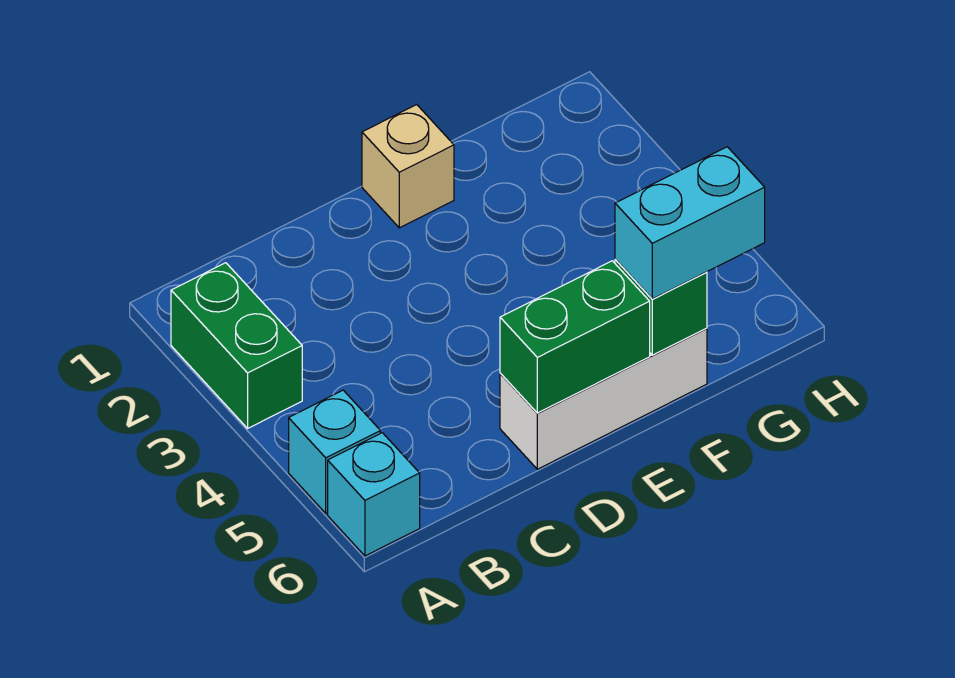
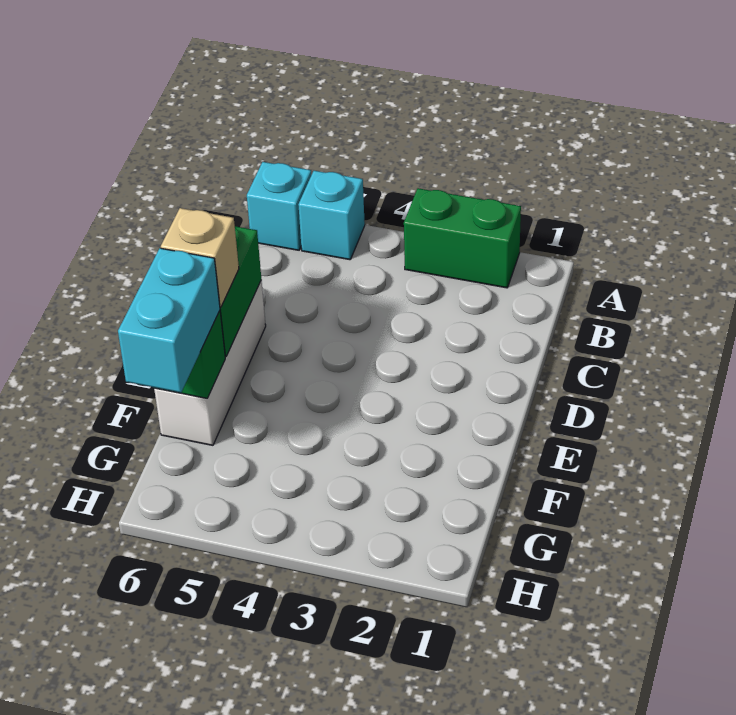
tan brick E1 level 1 -> tan brick E6 level 3

